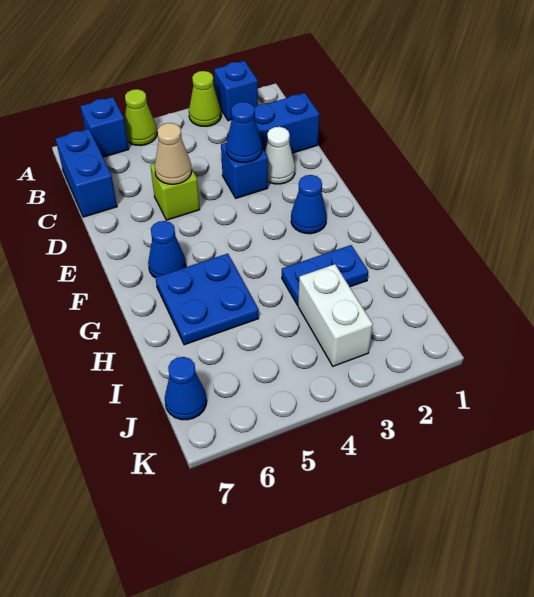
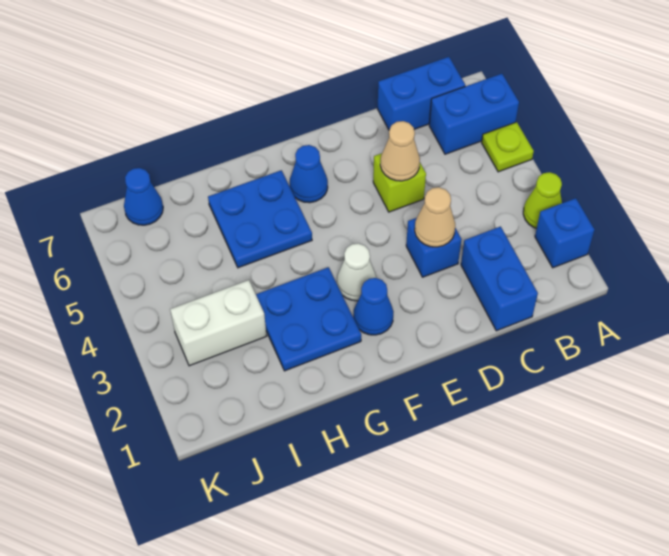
lime cone A5 level 1 -> lime plate A5 level 1
blue brick A6 level 1 -> blue brick A6:B6 level 1
white cone D2 level 1 -> white cone F3 level 1
blue cone D3 level 2 -> tan cone D3 level 2
blue plate H2:H3 level 1 -> blue plate G2:H3 level 1

